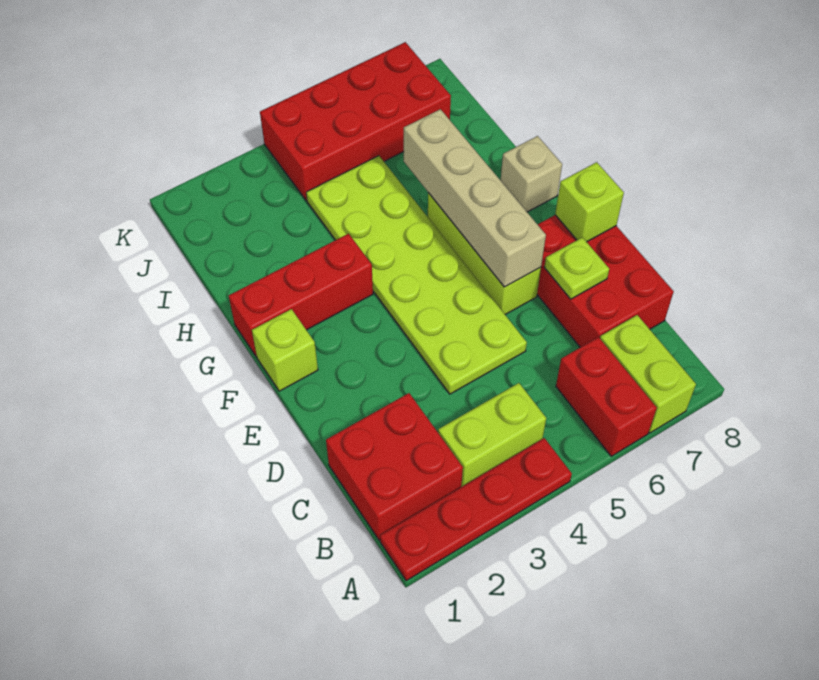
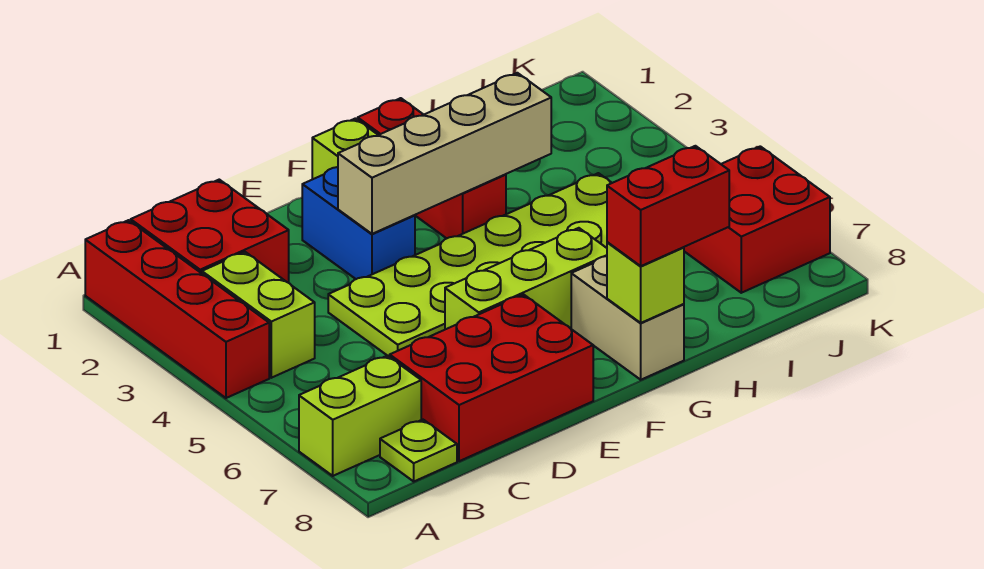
red plate A1:A4 level 1 -> red brick A1:A4 level 1
red brick A6:B6 level 1 -> red brick G8:H8 level 3
lime plate D7 level 2 -> lime plate B8 level 1
none -> blue brick E2:E3 level 1
tan brick E6:H6 level 2 -> tan brick E3:H3 level 2
lime brick E8 level 2 -> lime brick G8 level 2
tan brick G8 level 1 -> tan brick G7:G8 level 1
red brick J4:K7 level 1 -> red brick J6:K7 level 1

